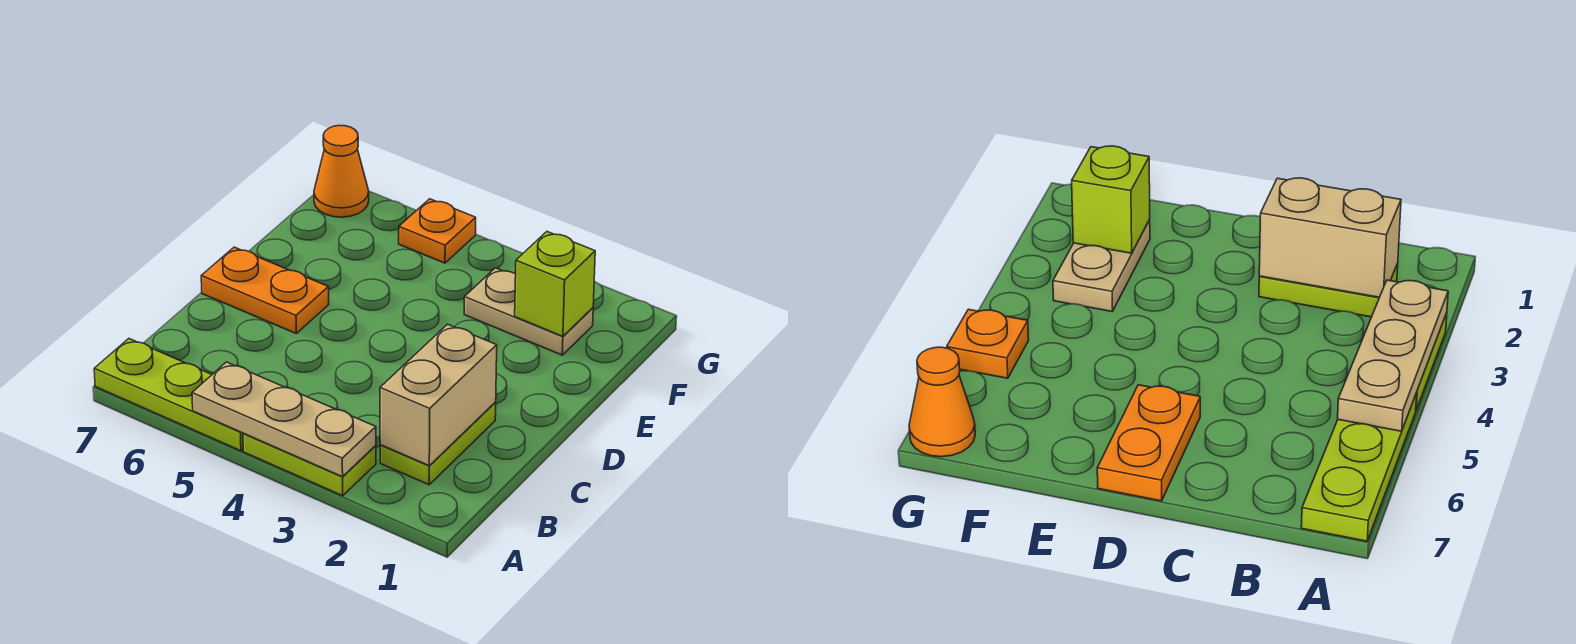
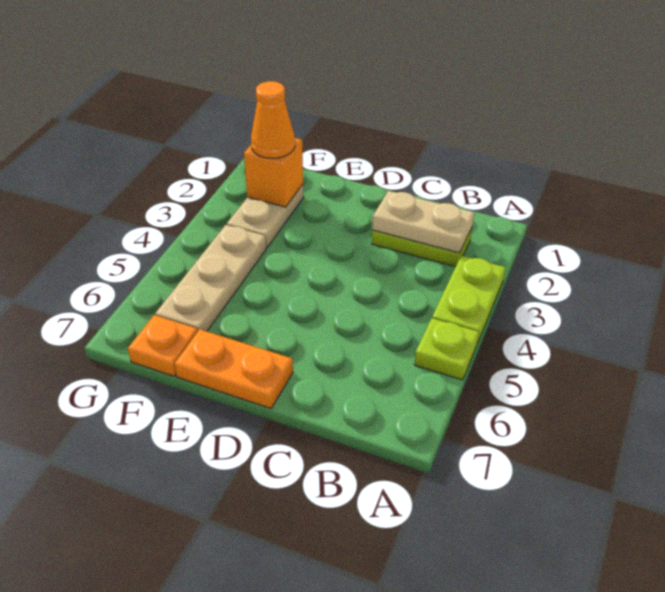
tan plate A3:A5 level 2 -> tan plate F4:F6 level 1
lime plate A5:A7 level 1 -> lime plate A5 level 1
tan brick B2:C2 level 2 -> tan plate B2:C2 level 2
orange plate D6:D7 level 1 -> orange plate D7:E7 level 1
lime brick F2 level 2 -> orange brick F2 level 2
orange plate G5 level 1 -> orange plate F7 level 1
orange cone G7 level 1 -> orange cone F2 level 3

